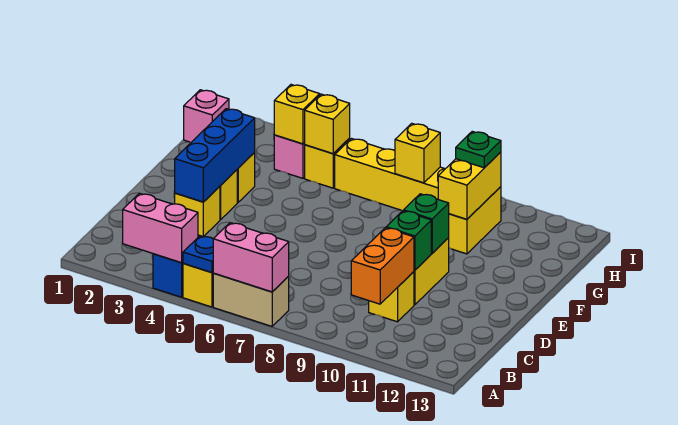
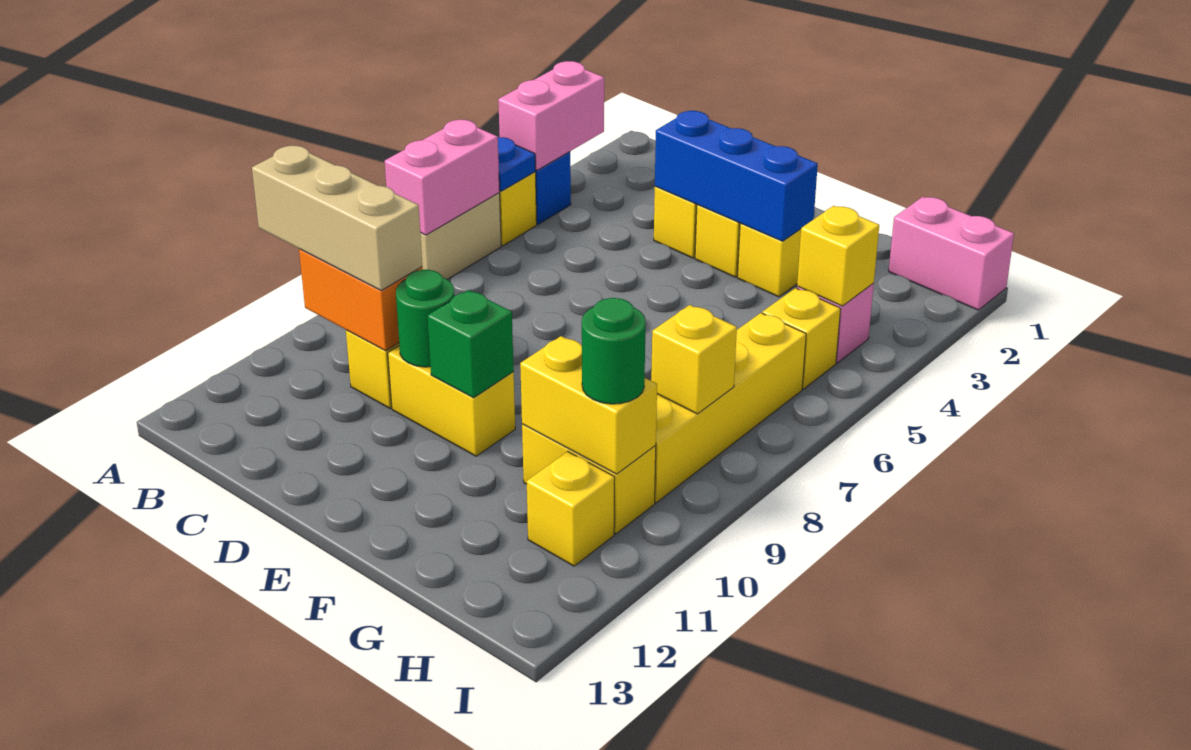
none -> tan brick A10:C10 level 3
green brick D10 level 2 -> green round brick D10 level 2
pink brick H1 level 1 -> pink brick H1:I1 level 1
yellow brick H5 level 2 -> yellow brick H11 level 1
green plate H10 level 3 -> green round brick H10 level 3

